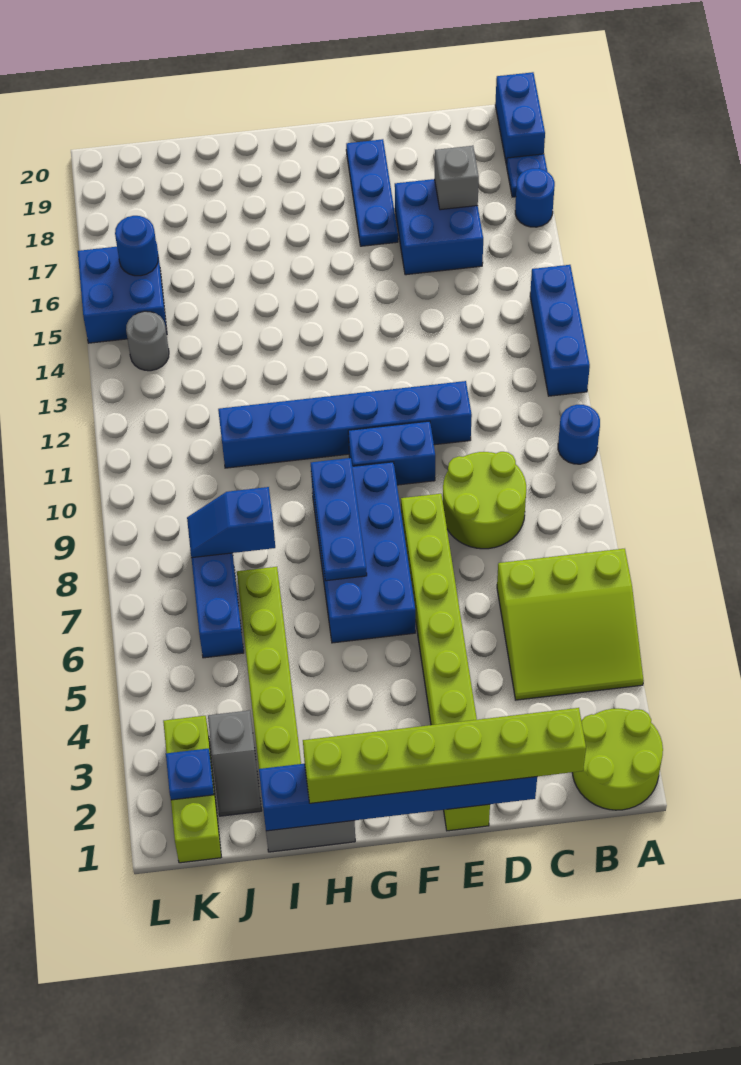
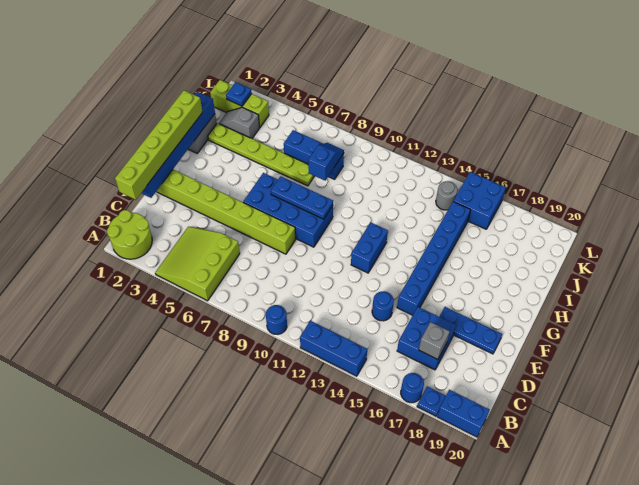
lime round brick C8:D9 level 1 -> none
blue brick D11:I11 level 1 -> blue brick E15:J15 level 1
blue brick E10:F10 level 1 -> blue brick F12:G12 level 1
blue round brick K16 level 2 -> blue round brick D14 level 1

